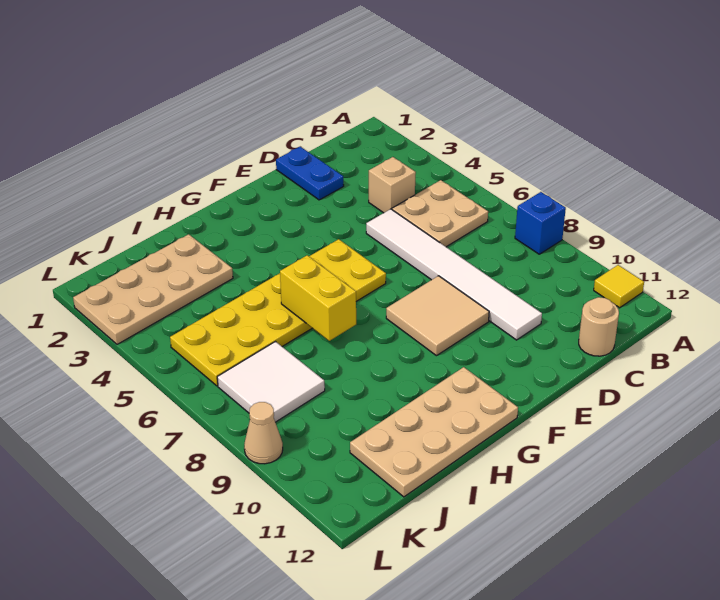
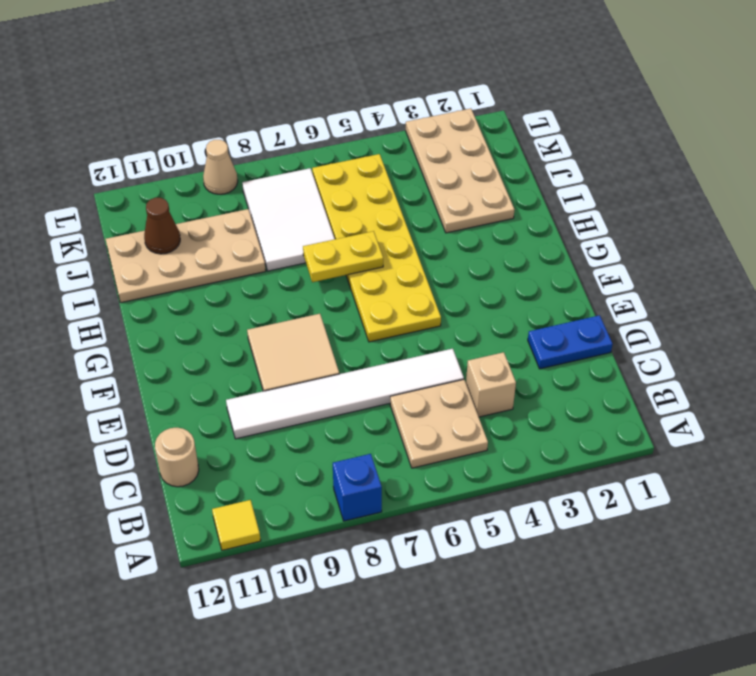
tan plate G11:J12 level 1 -> tan plate I9:J12 level 1
yellow brick H6:H7 level 2 -> yellow plate H6:H7 level 2
white tile J7:K8 level 1 -> white tile I7:K8 level 1
none -> brown cone J11 level 2

